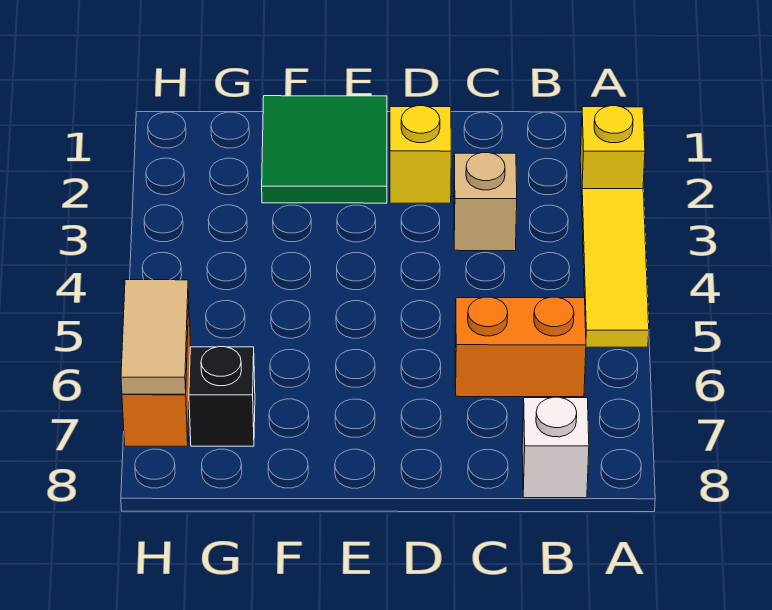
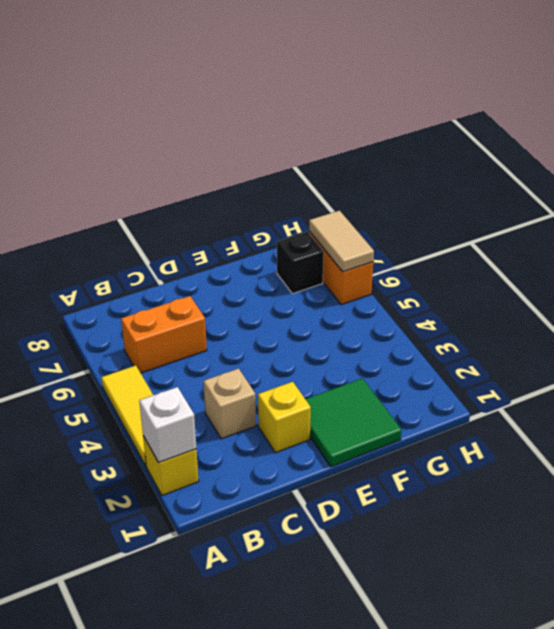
white brick B8 level 1 -> white brick A2 level 2

